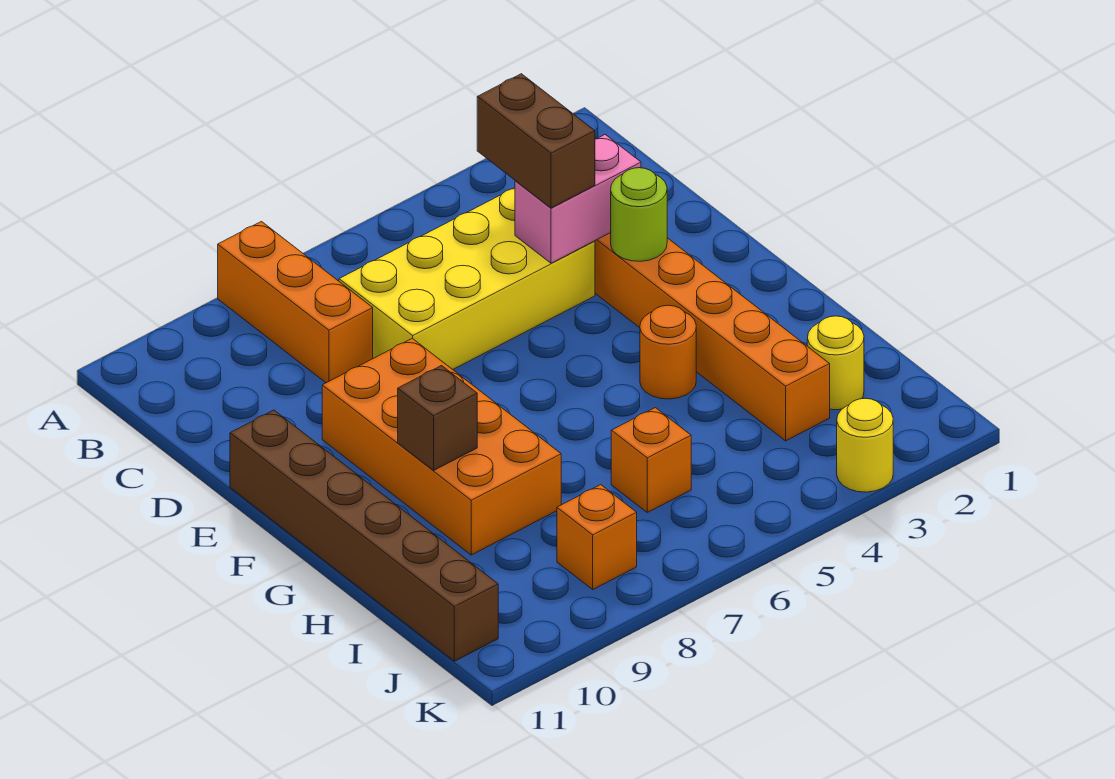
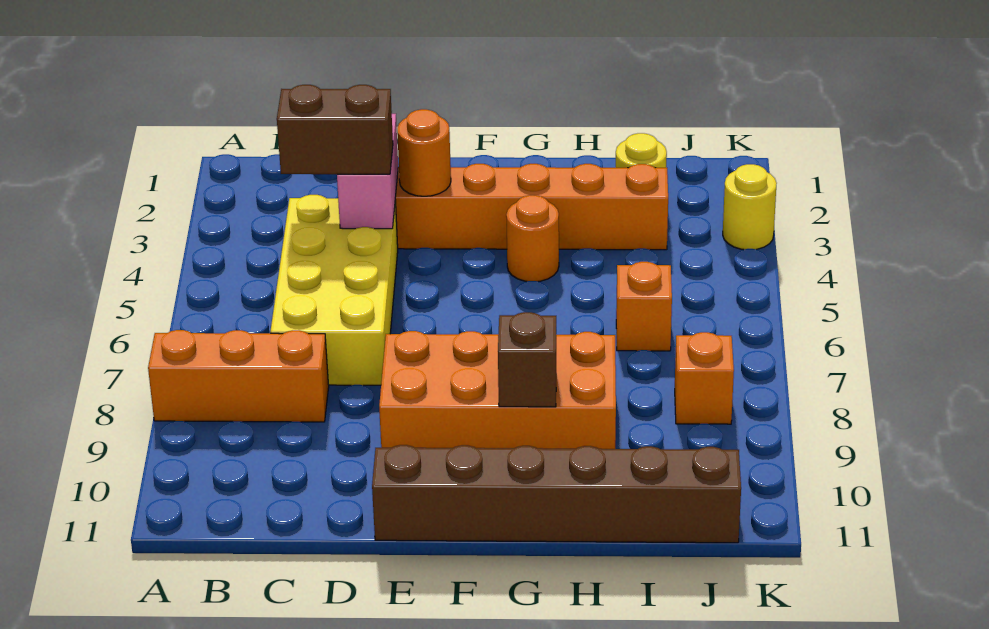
lime round brick E3 level 2 -> orange round brick E3 level 2

